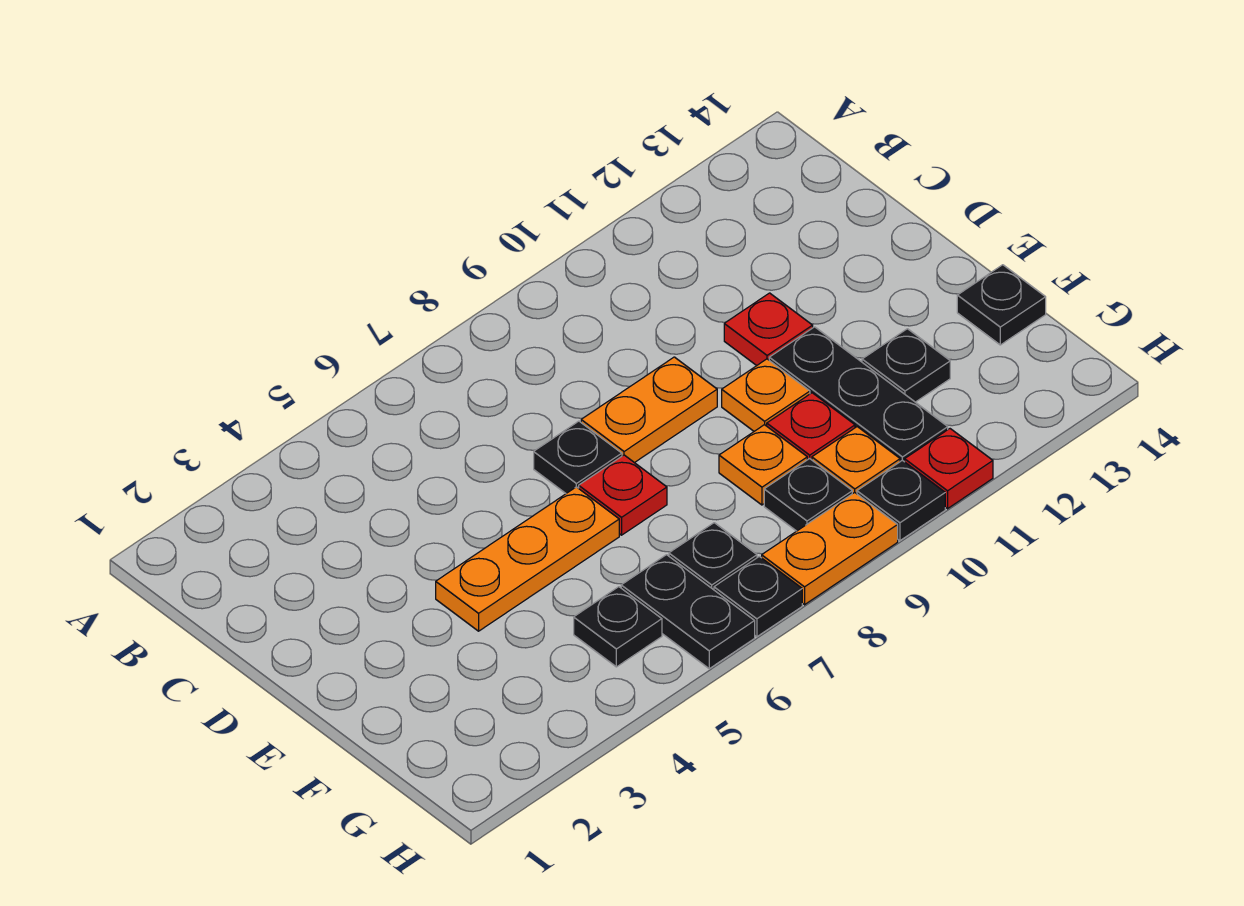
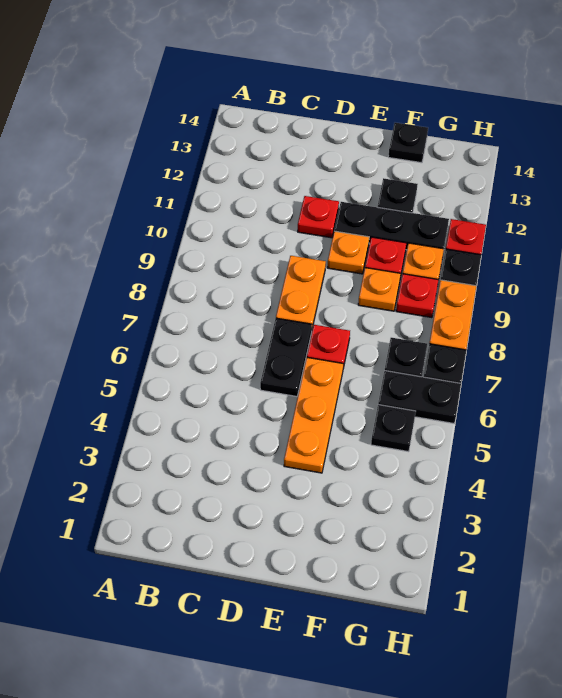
black plate D7 level 1 -> black plate D6:D7 level 1
black plate G9 level 1 -> red plate G9 level 1

